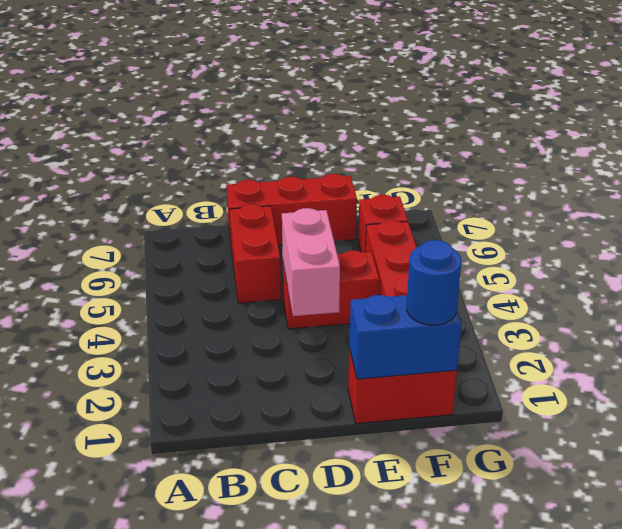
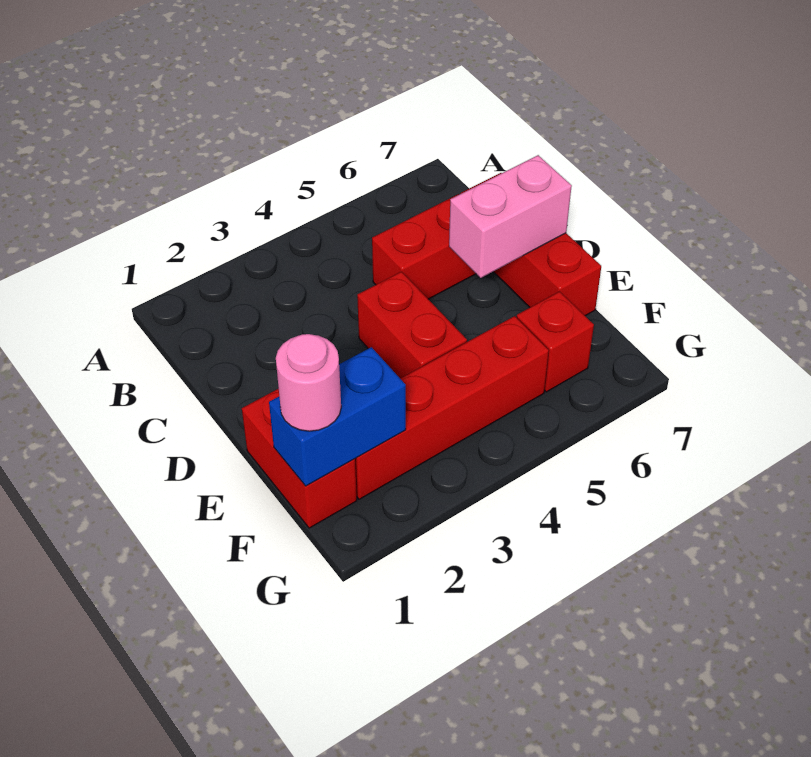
pink brick D3:D4 level 2 -> pink brick D6:D7 level 2
blue brick E1:F1 level 2 -> blue brick F1:F2 level 2
blue round brick F1 level 3 -> pink round brick F1 level 3

